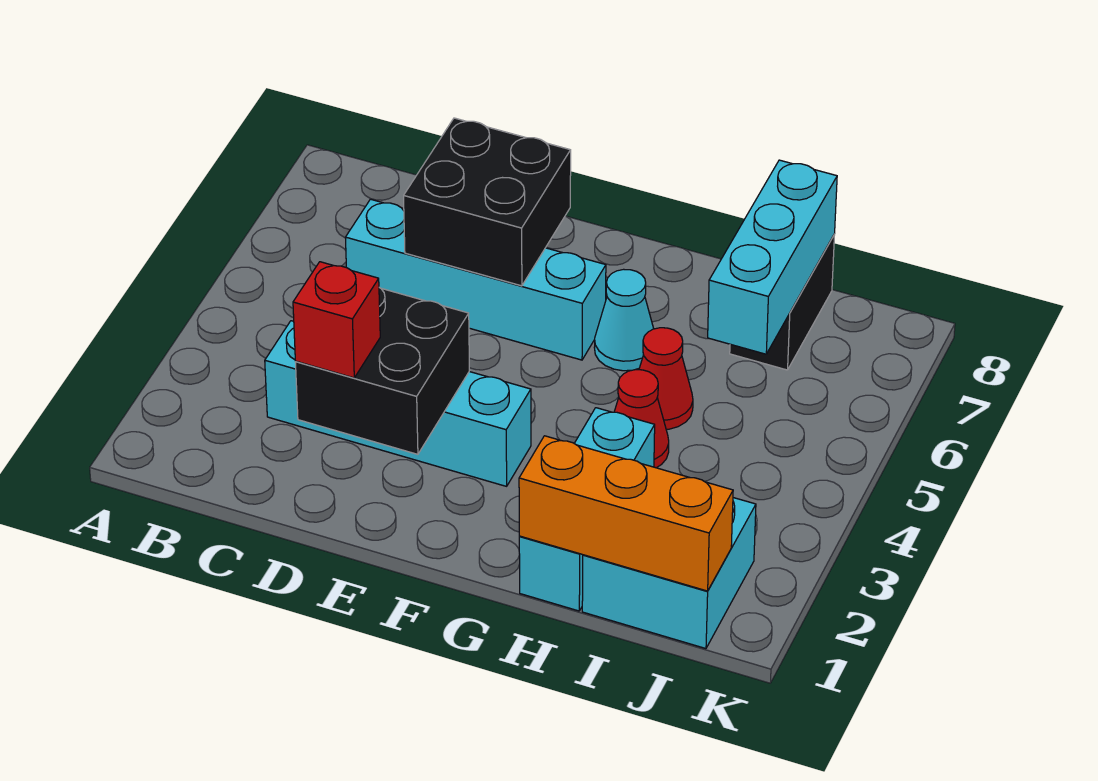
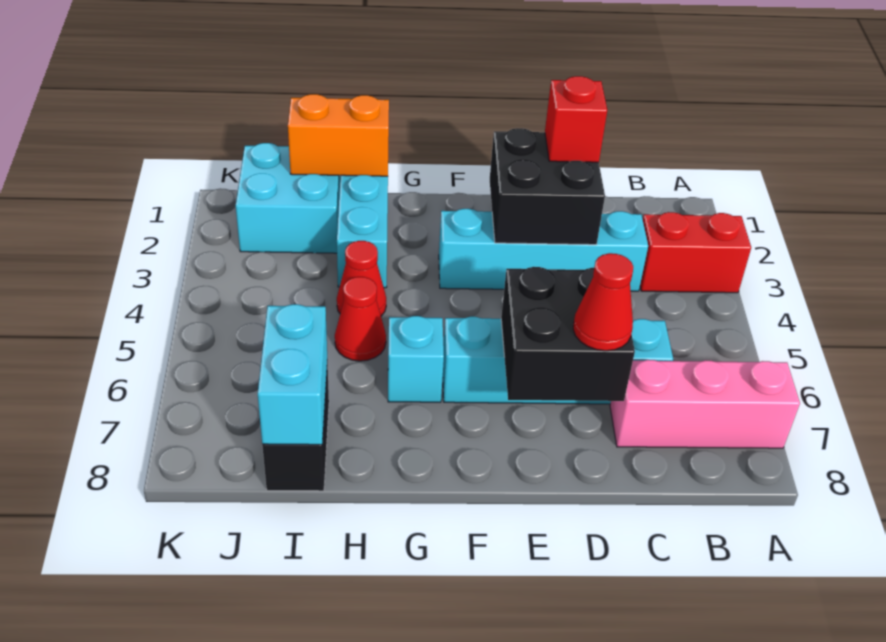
none -> red brick A3:B3 level 1
none -> pink brick A7:C7 level 1
none -> red cone D7 level 3
cyan cone G6 level 1 -> cyan brick G6 level 1
orange brick H1:J1 level 2 -> orange brick H1:I1 level 2
cyan brick I6:I8 level 2 -> cyan brick I7:I8 level 2

